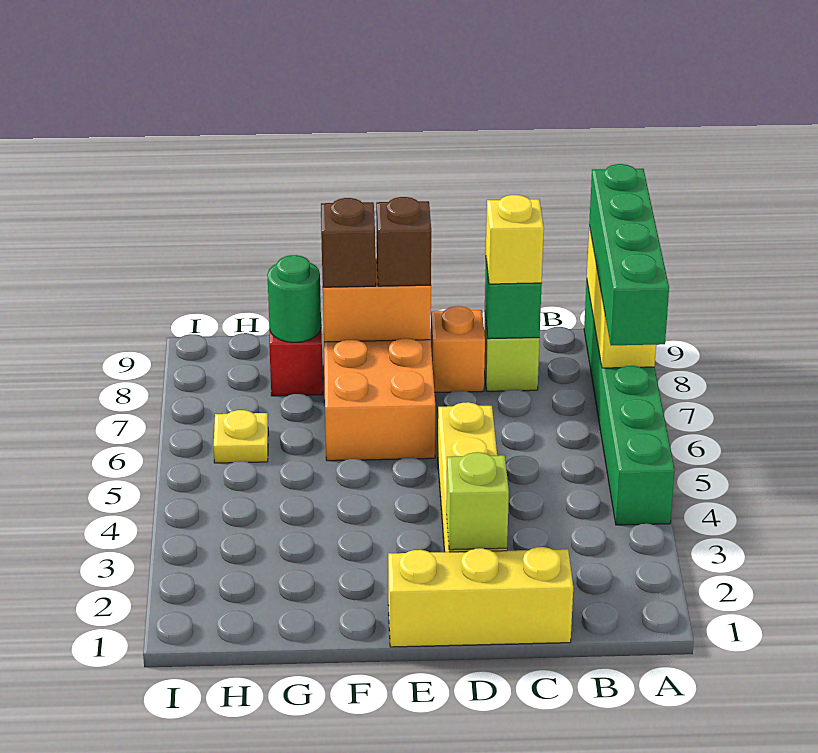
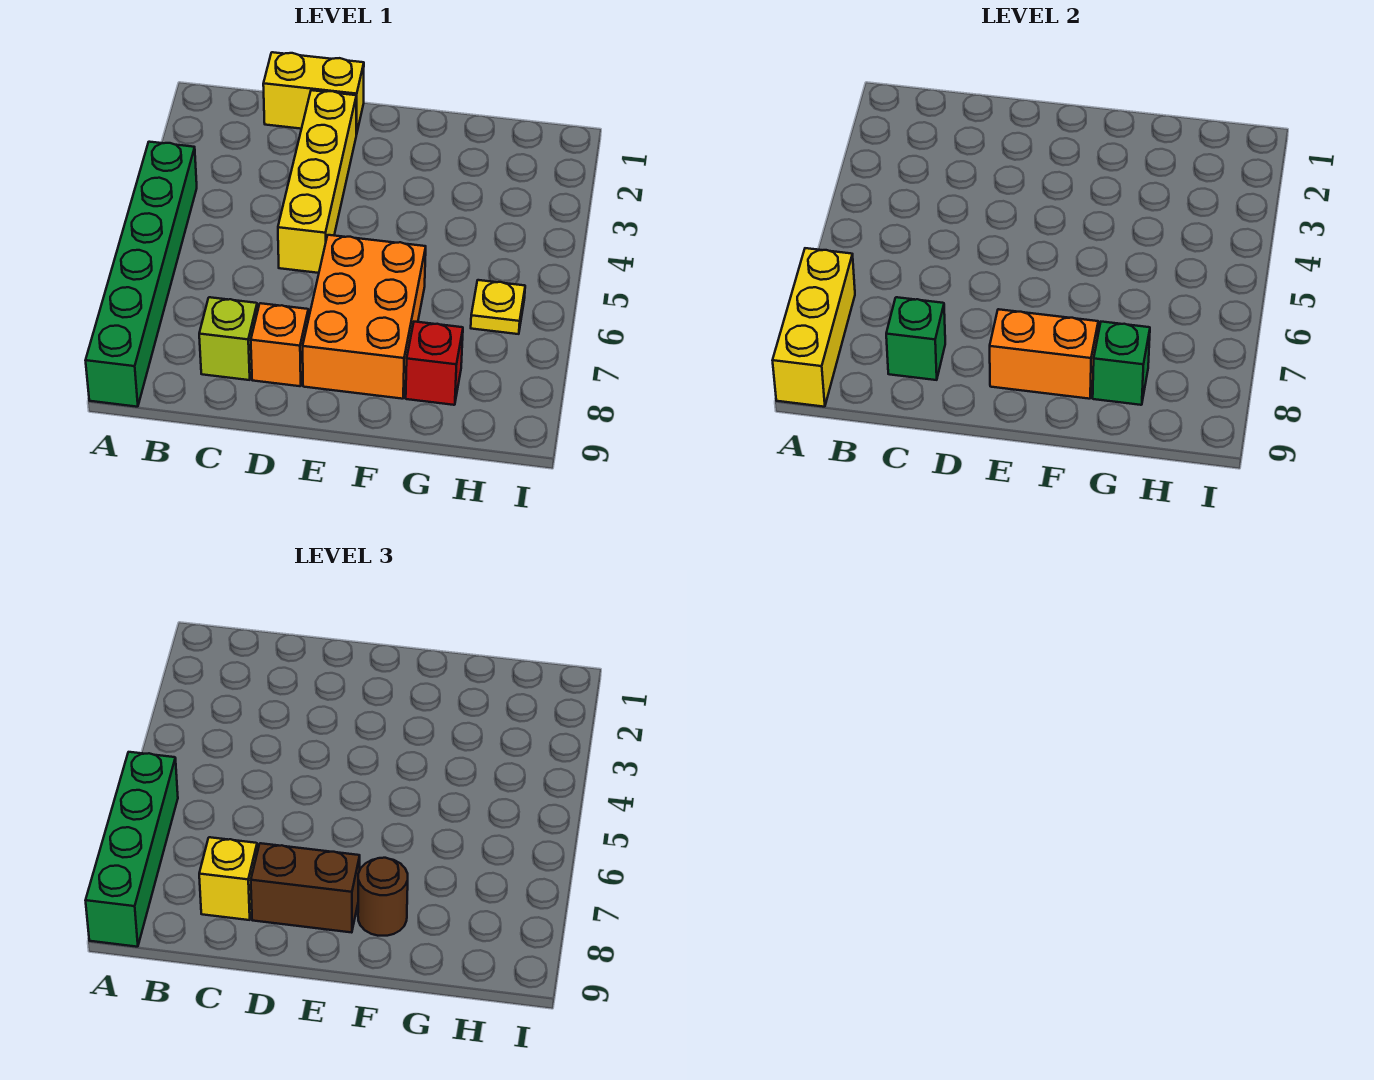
yellow brick C1:E1 level 1 -> yellow brick C1:D1 level 1
lime brick D2 level 2 -> none
brown brick E8 level 3 -> brown brick D8:E8 level 3
brown brick F8 level 3 -> brown round brick F8 level 3
green round brick G8 level 2 -> green brick G8 level 2

